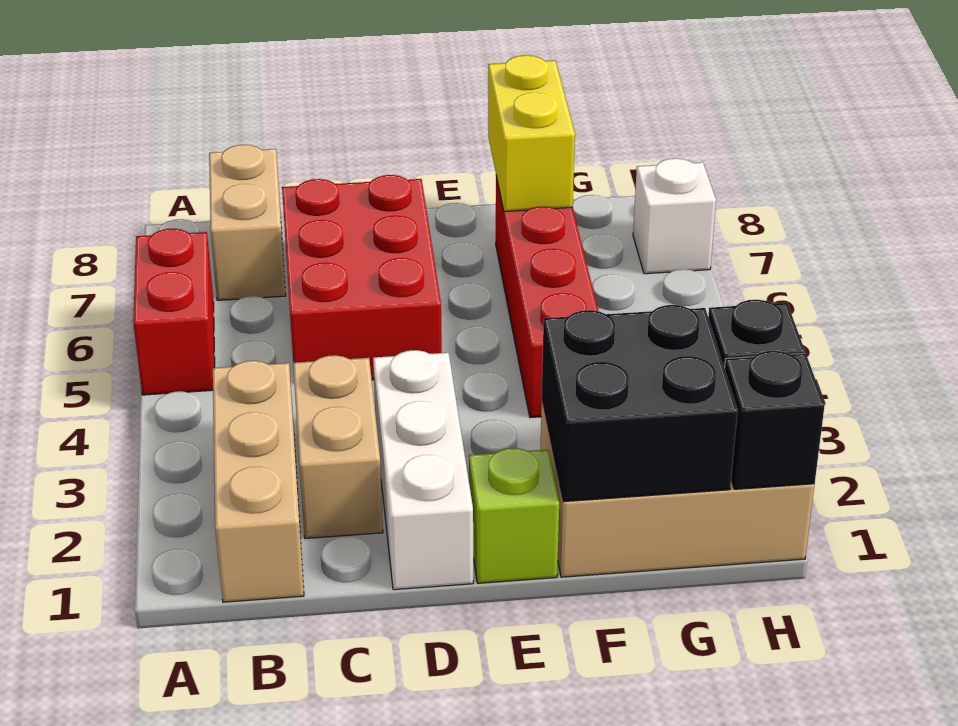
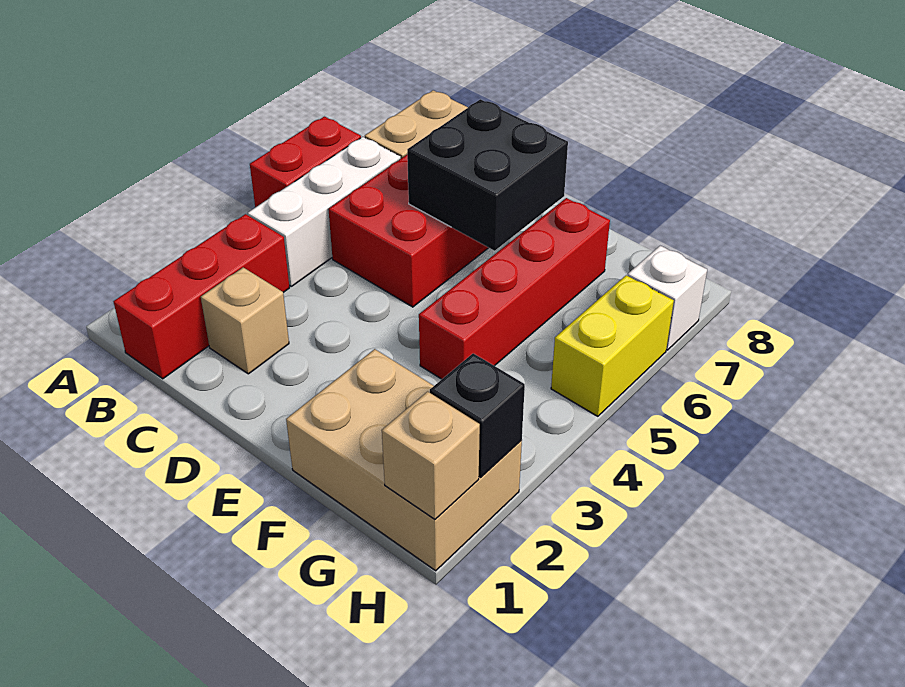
tan brick B1:B3 level 1 -> red brick B1:B3 level 1
tan brick C2:C3 level 1 -> tan brick C2 level 1
white brick D1:D3 level 1 -> white brick B4:B6 level 1
lime brick E1 level 1 -> none
black brick F1:G2 level 2 -> black brick D6:E7 level 2
yellow brick F7:F8 level 2 -> yellow brick H5:H6 level 1
black brick H1 level 2 -> tan brick H1 level 2

